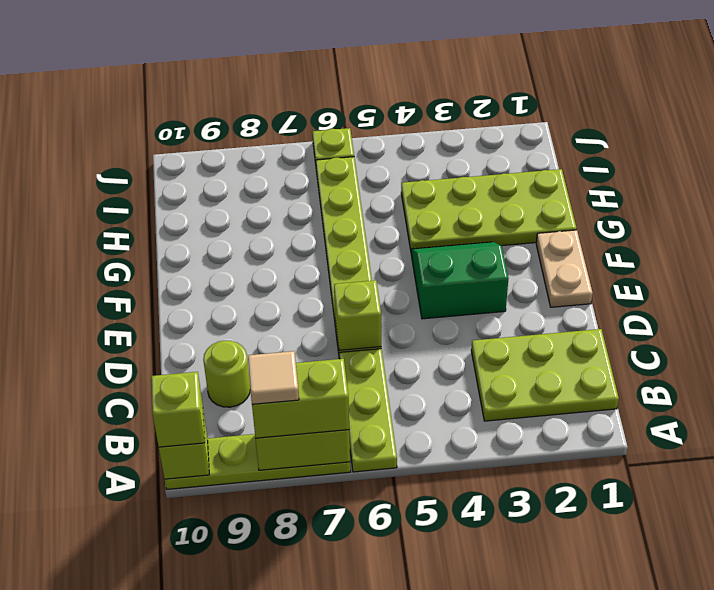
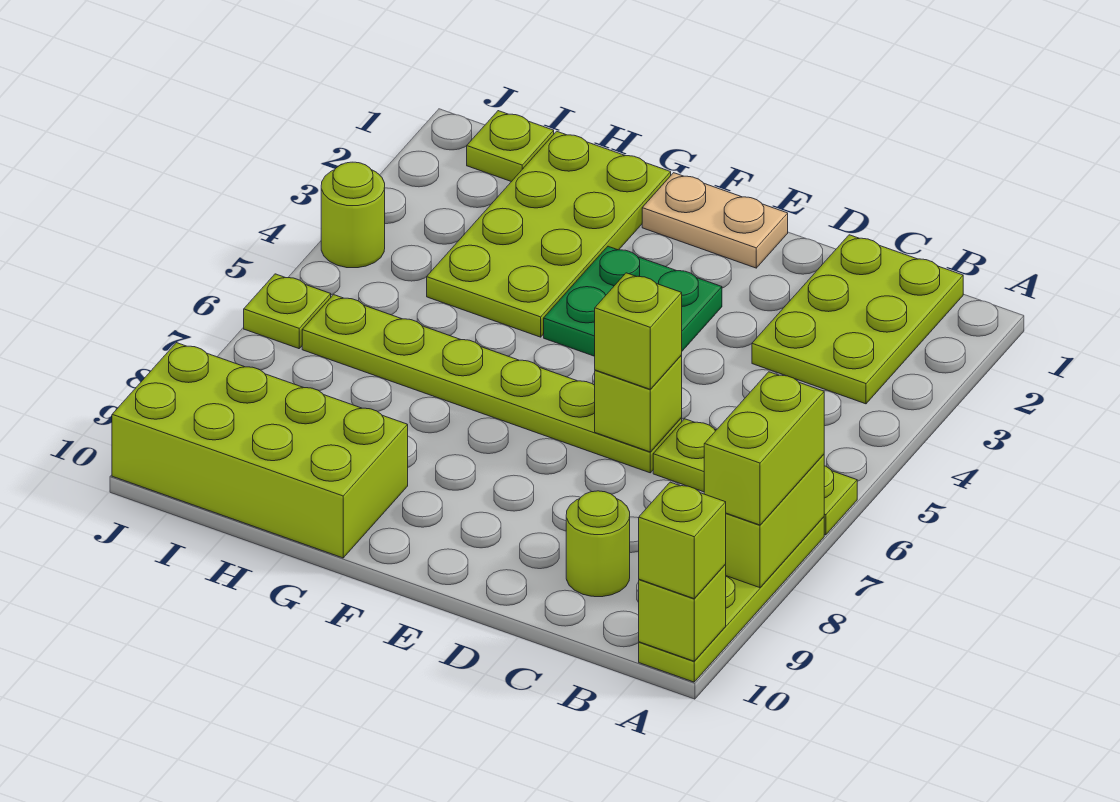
tan tile A8 level 4 -> none
none -> lime brick D6 level 3
green slope E3:F4 level 1 top E -> green plate E3:F4 level 1
none -> lime brick G9:J10 level 1
none -> lime plate I1 level 1
none -> lime round brick J4 level 1

